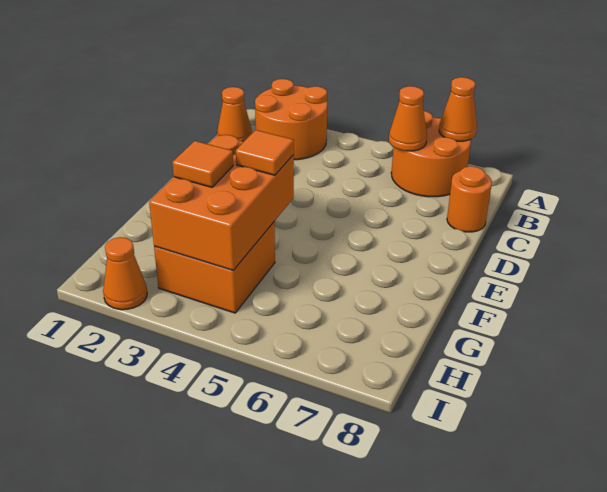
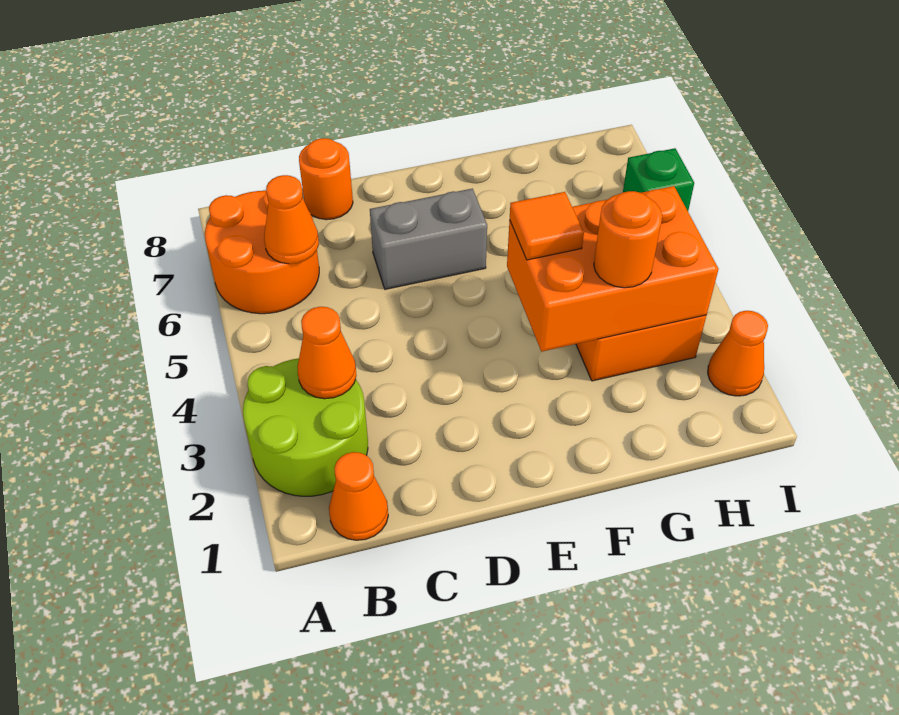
orange round brick A2:B3 level 1 -> lime round brick A2:B3 level 1
orange cone A7 level 2 -> orange cone B3 level 2
none -> grey brick D6:E6 level 1
orange tile G3 level 3 -> orange round brick G3 level 3
none -> green brick I6 level 1

